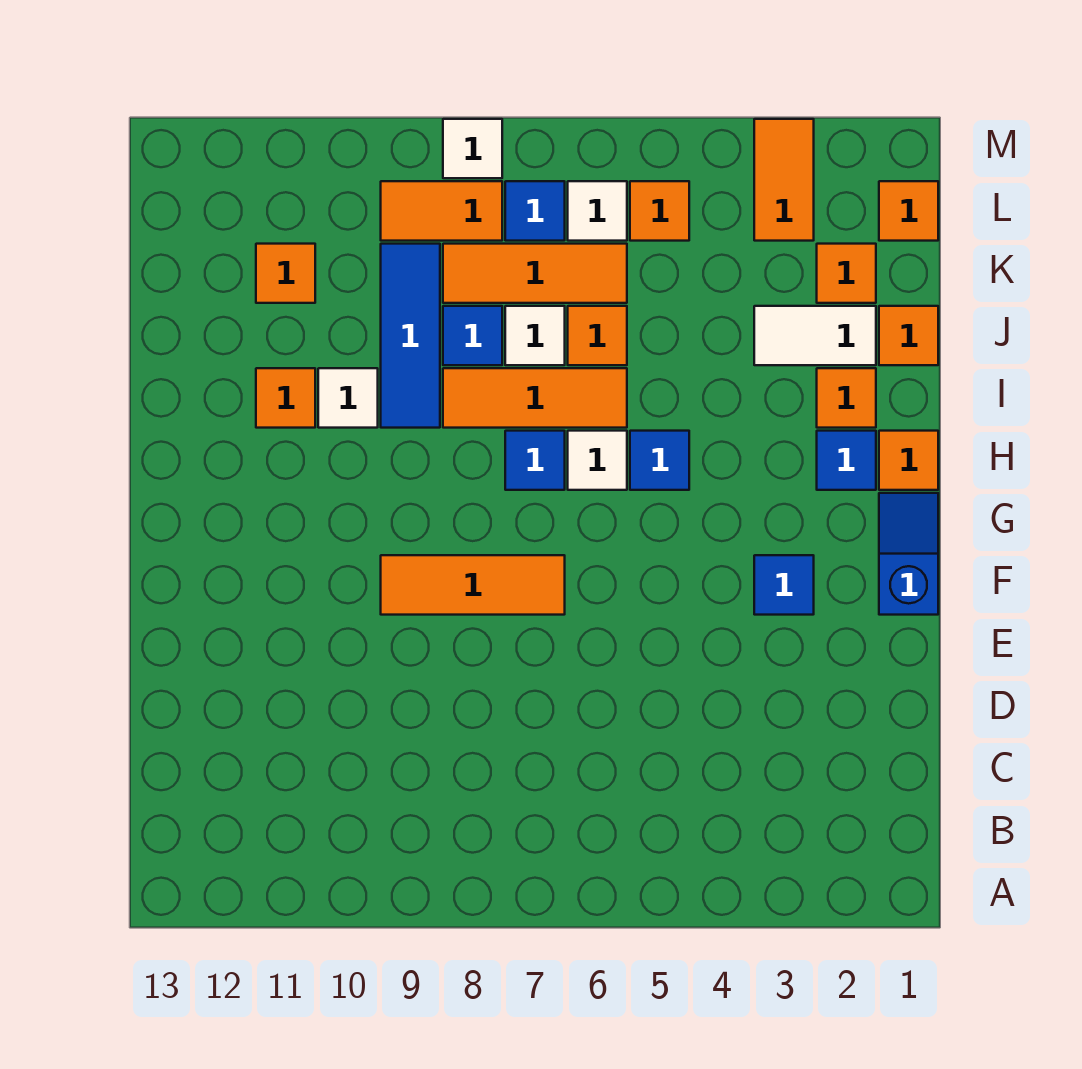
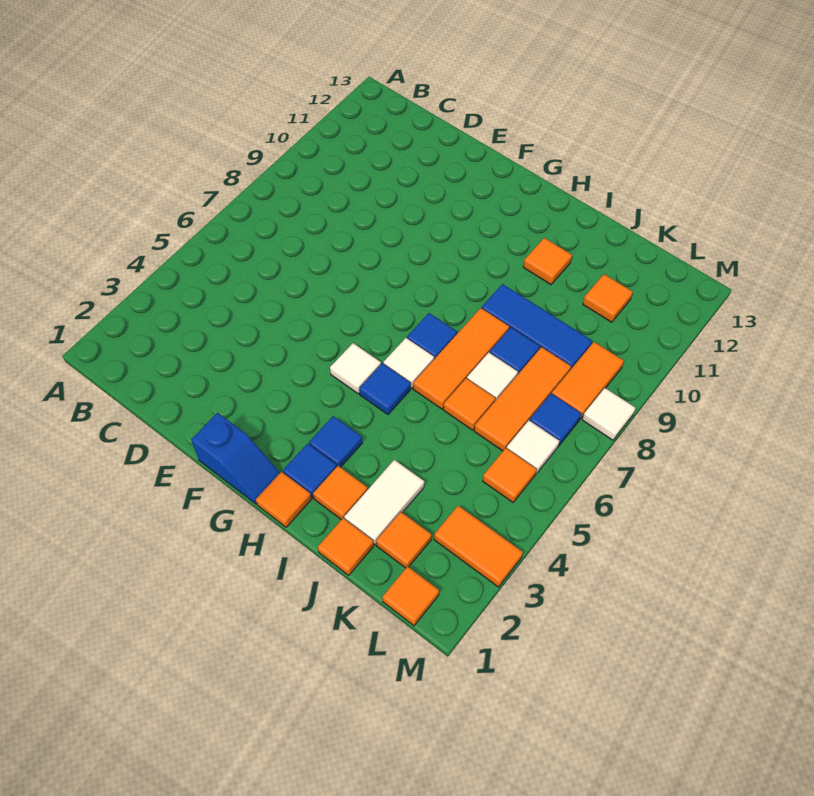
blue tile F3 level 1 -> blue tile H3 level 1
orange tile F7:F9 level 1 -> none
white tile I10 level 1 -> white tile G5 level 1

